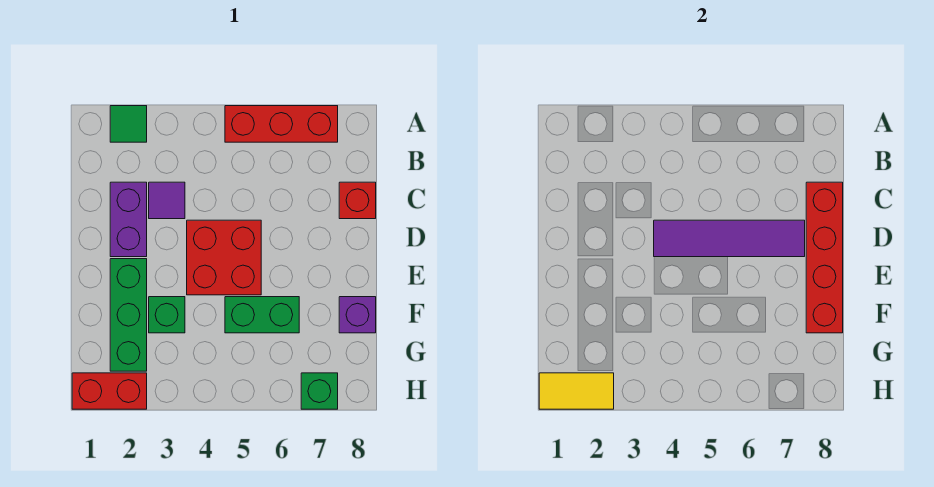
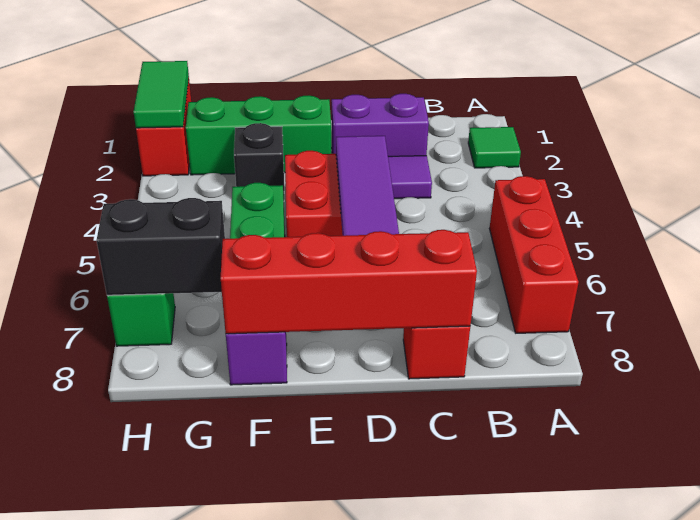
green brick F3 level 1 -> black brick F3 level 1
none -> black brick G7:H7 level 2
yellow tile H1:H2 level 2 -> green tile H1:H2 level 2

